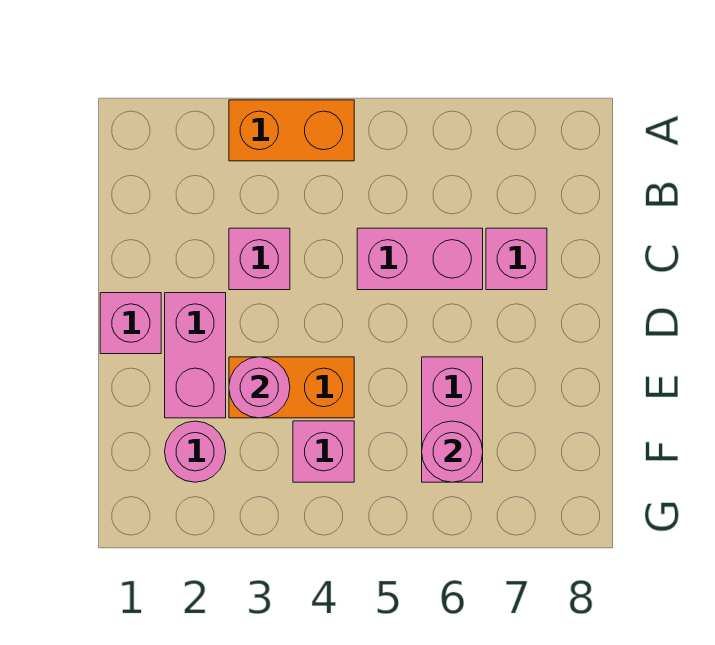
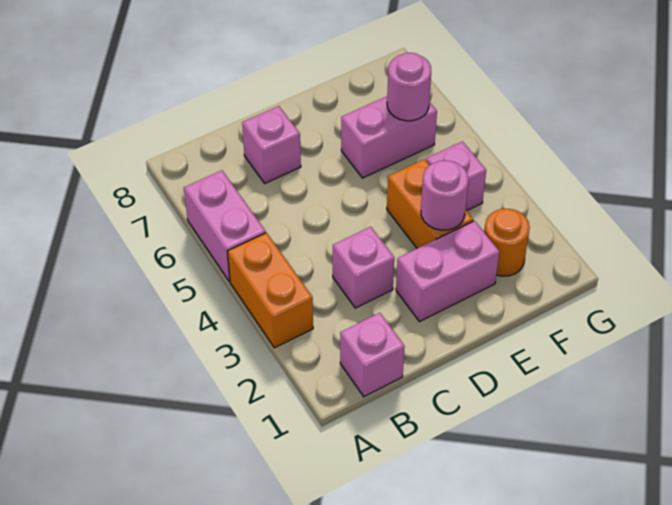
pink brick C5:C6 level 1 -> pink brick A5:A6 level 1
pink brick D1 level 1 -> pink brick B1 level 1
pink round brick F2 level 1 -> orange round brick F2 level 1

